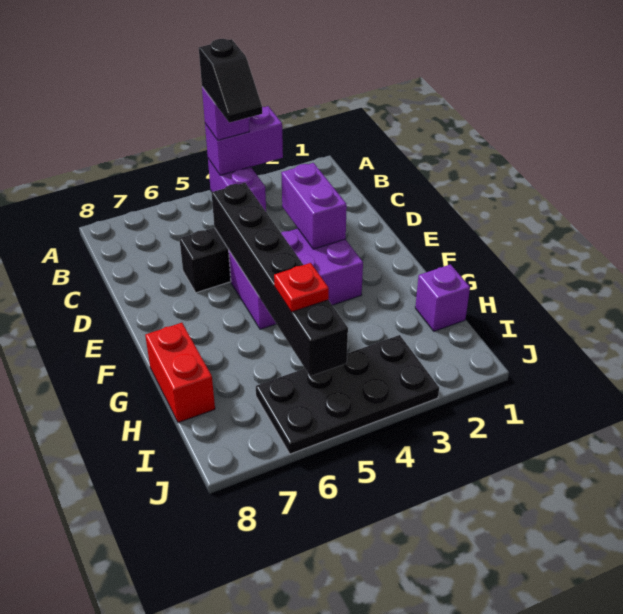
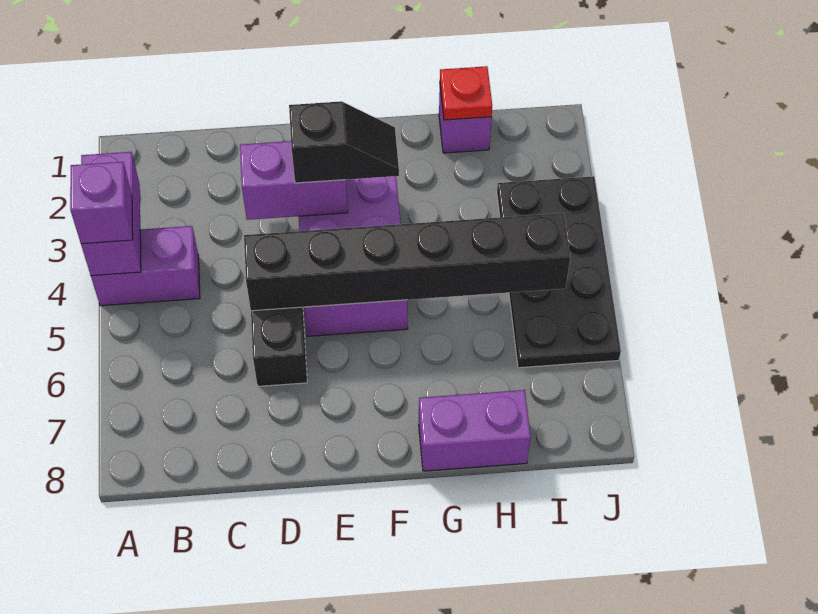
black slope A4:B4 level 4 top A -> black slope E3:F3 level 3 top E
red brick G8:H8 level 1 -> purple brick G8:H8 level 1
red plate H5 level 3 -> red plate H1 level 2

